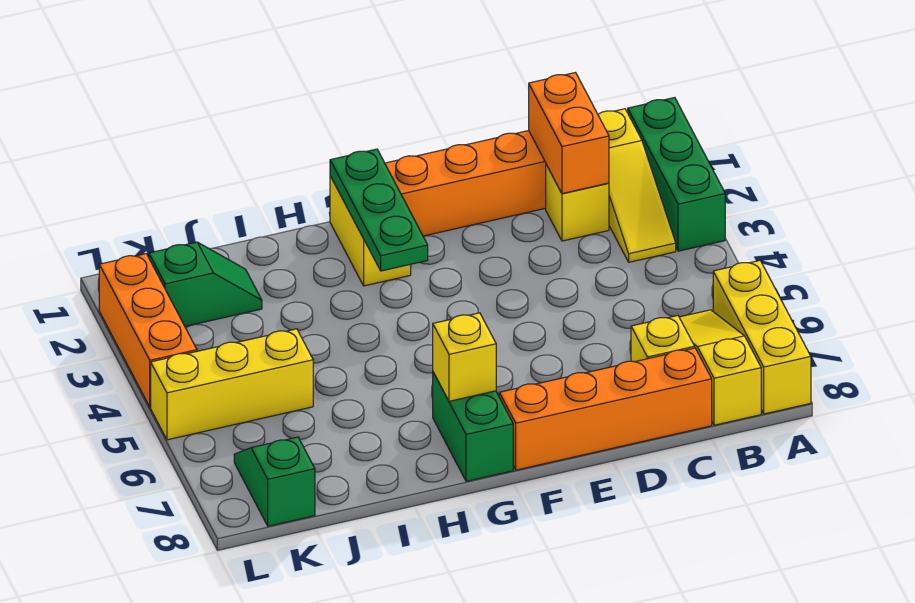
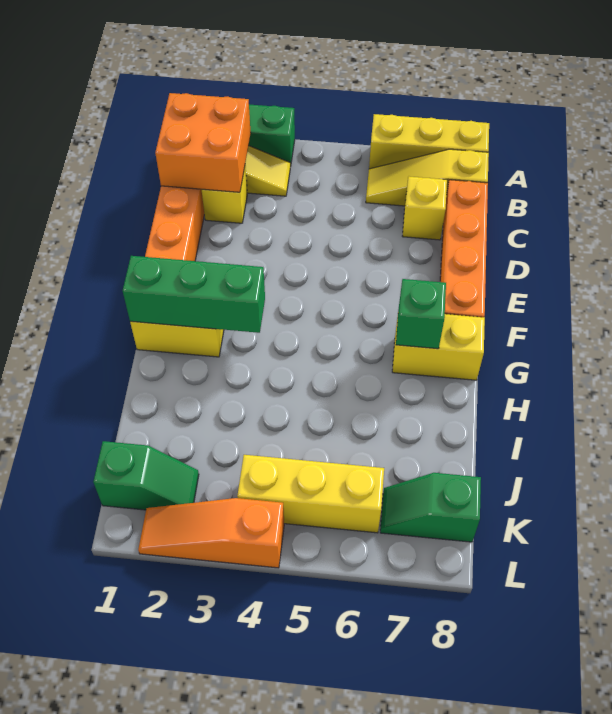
orange brick C1:C2 level 2 -> orange brick B1:C2 level 2
green plate G1:G3 level 2 -> green brick G1:G3 level 2
green brick G7:G8 level 1 -> yellow brick G7:G8 level 1
yellow brick G7 level 2 -> green brick G7 level 2
green slope J2:K2 level 1 top K -> green slope K1:K2 level 1 top 1
yellow brick J5:L5 level 1 -> yellow brick K4:K6 level 1
orange brick L2:L4 level 1 -> orange slope L2:L4 level 1 top 4

